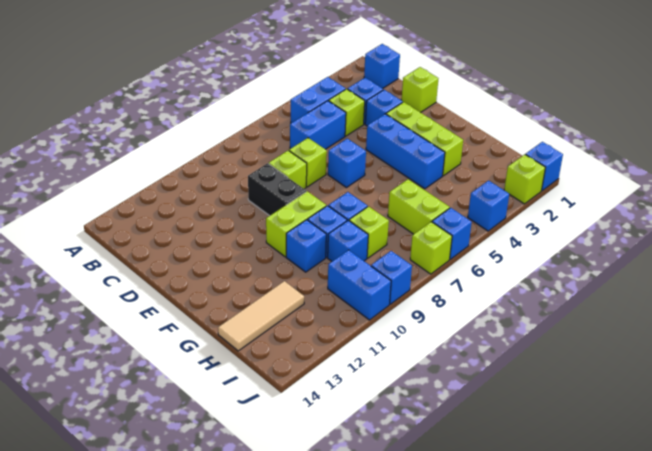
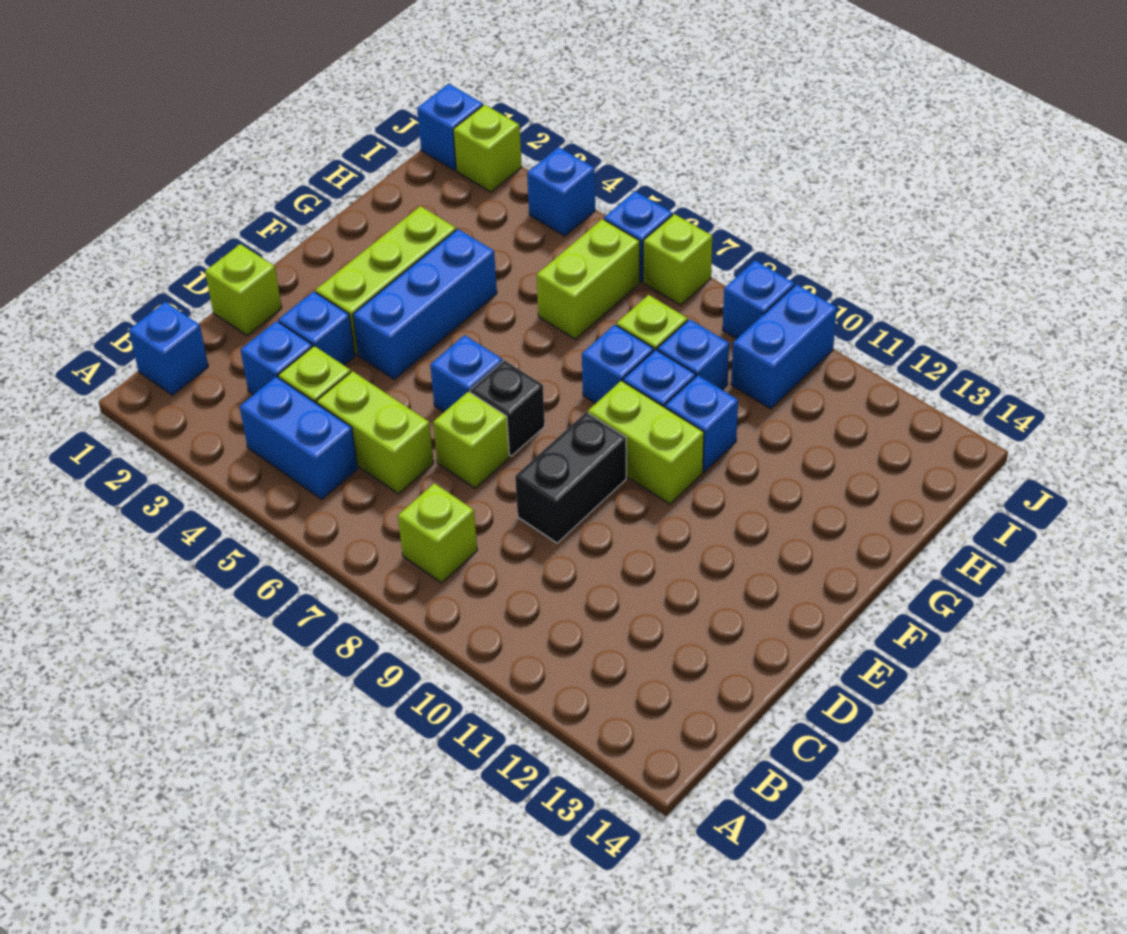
blue brick C5:C6 level 1 -> lime brick C5:C6 level 1
lime brick D8 level 1 -> lime brick B8 level 1
none -> black brick E7 level 1
tan tile H12:H14 level 1 -> none

